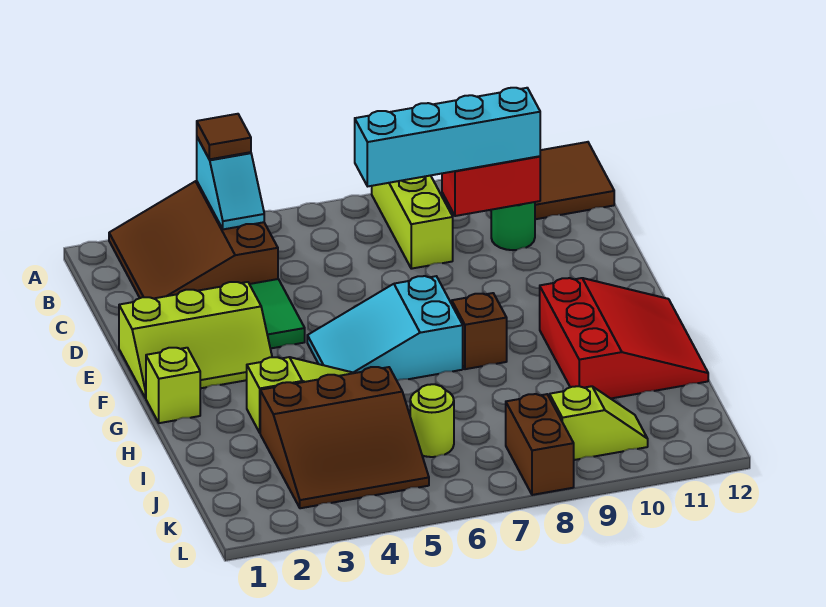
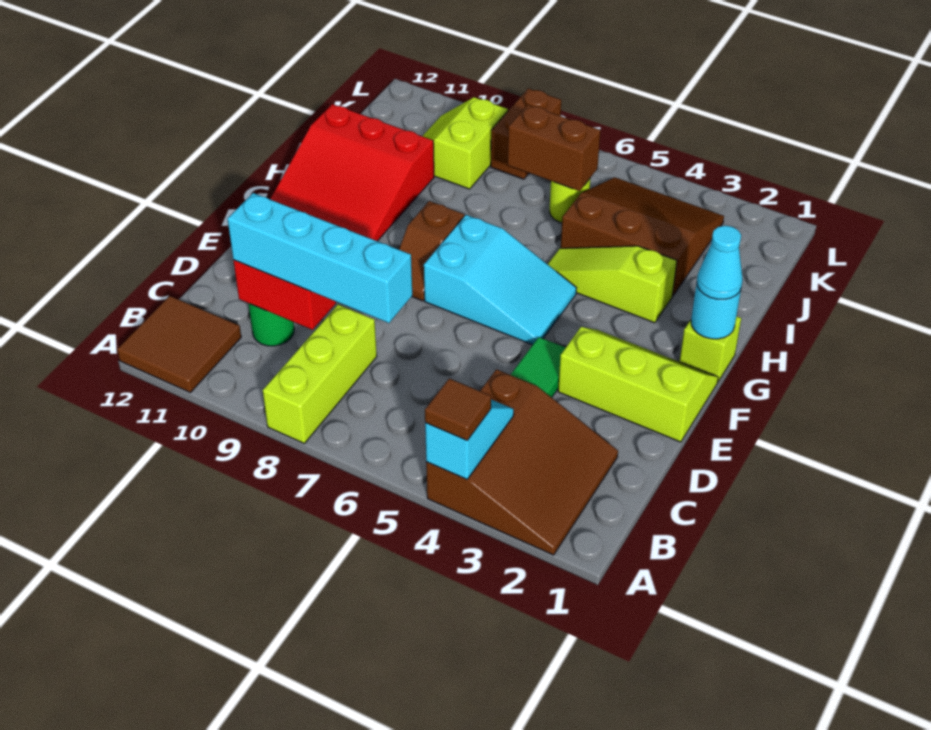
none -> cyan round brick G1 level 2
none -> cyan cone G1 level 3
red slope G10:I12 level 1 top 10 -> red slope G10:I12 level 1 top I
none -> brown brick J6:J7 level 2
lime slope K9:K10 level 1 top 9 -> lime slope J9:K10 level 1 top 9

